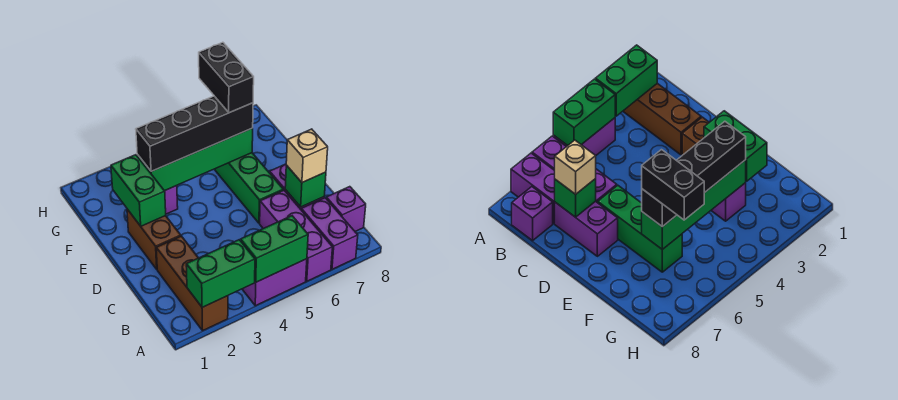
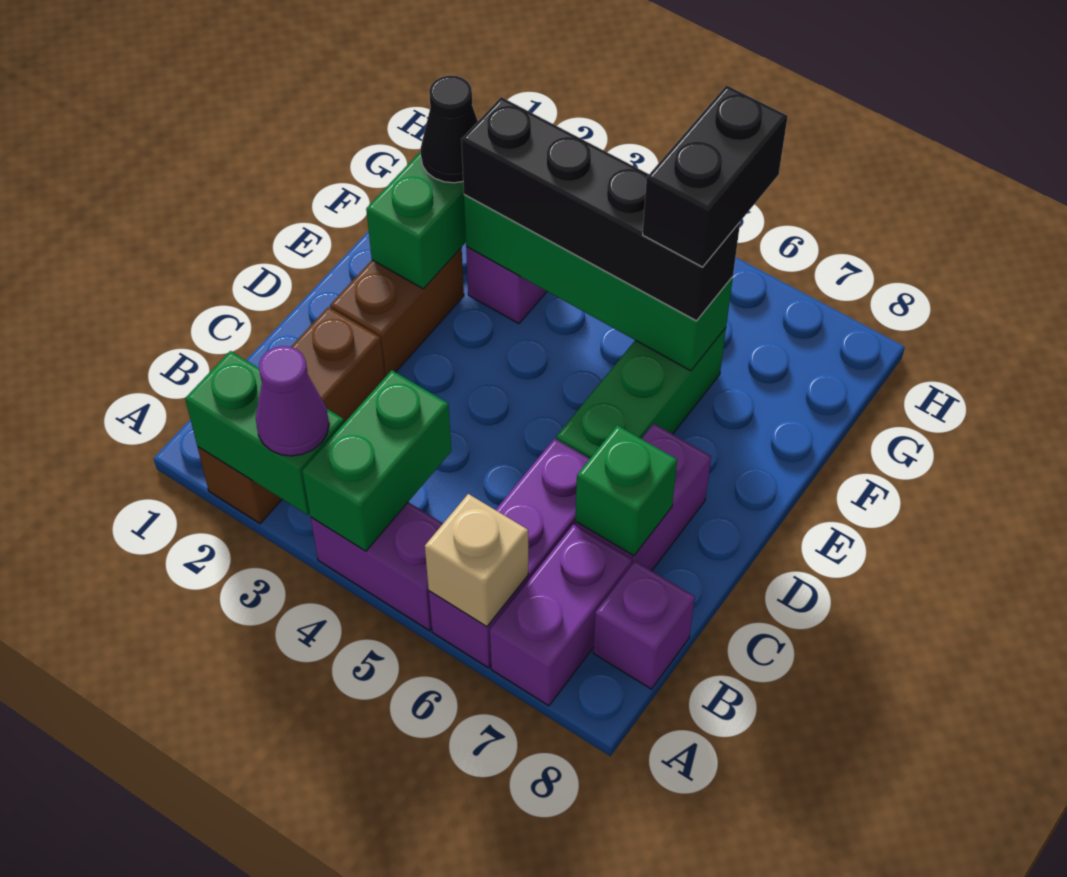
none -> purple cone A3 level 3
green brick A4:A5 level 2 -> green brick A4:B4 level 2
tan brick C7 level 3 -> tan brick A6 level 2
none -> black cone F2 level 3

